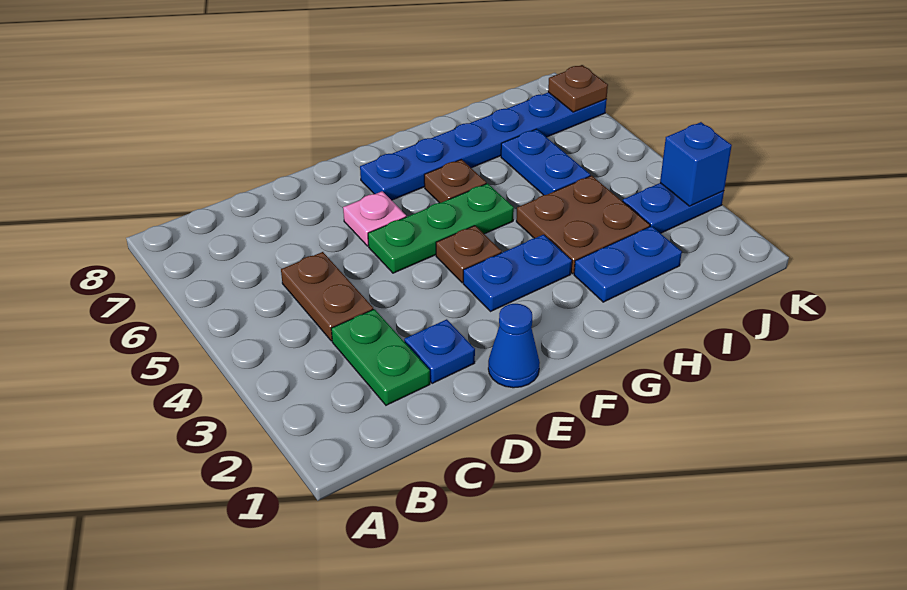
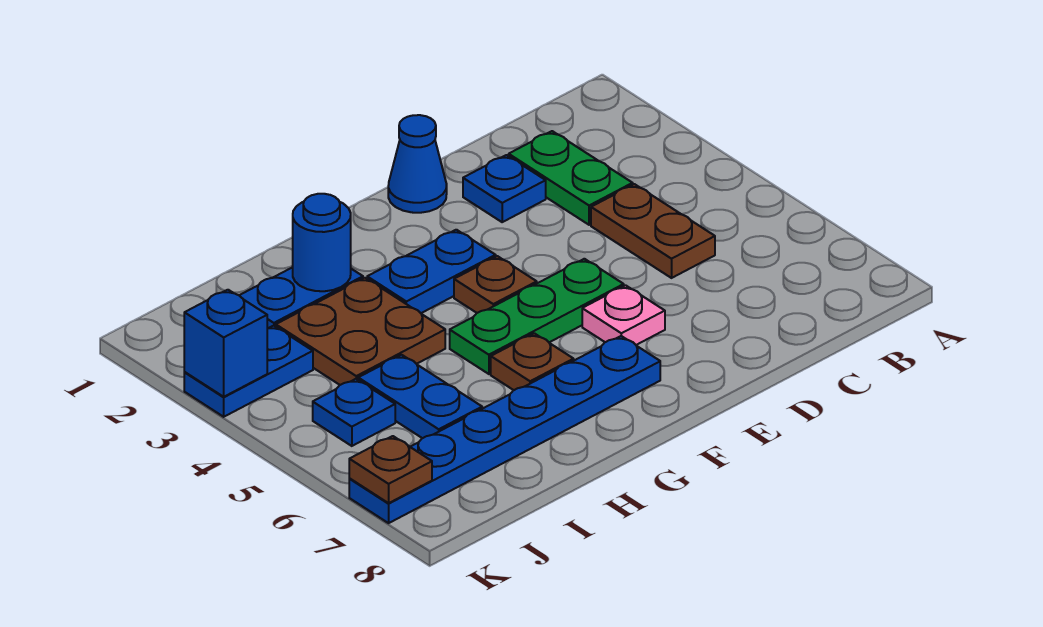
none -> blue round brick H2 level 2
none -> blue plate J5 level 1

